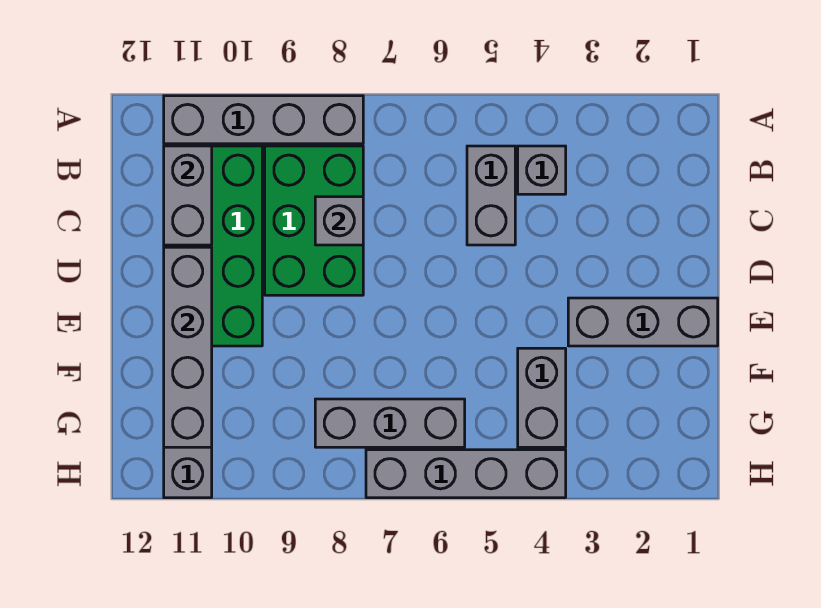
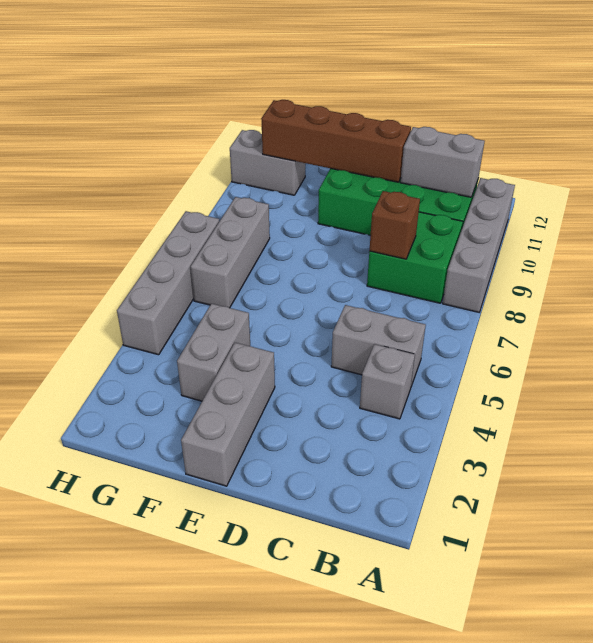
green brick B8:D9 level 1 -> green brick B8:C9 level 1
grey brick C8 level 2 -> brown brick C8 level 2
grey brick D11:G11 level 2 -> brown brick D11:G11 level 2
grey brick F4:G4 level 1 -> grey brick F3:F4 level 1

